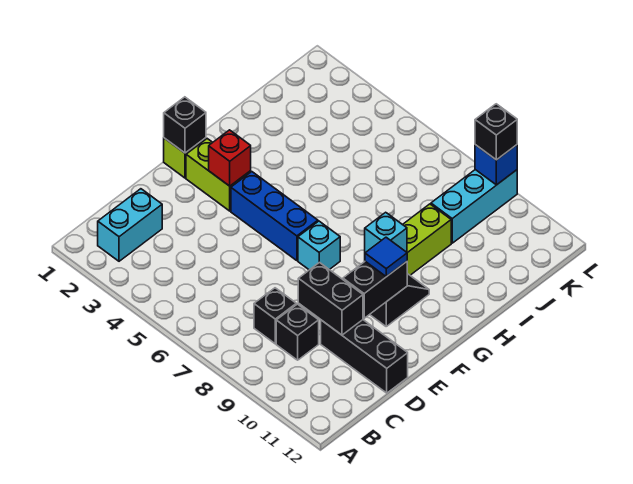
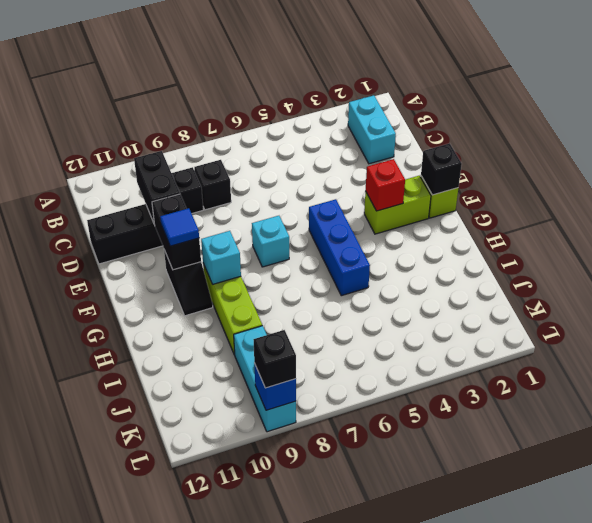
black brick D9:D10 level 2 -> black brick C10:D10 level 2
blue brick F4:F6 level 1 -> blue brick F5:H5 level 1

